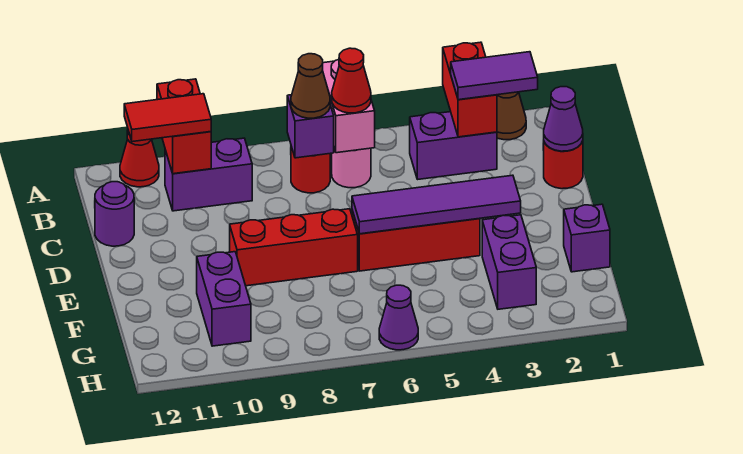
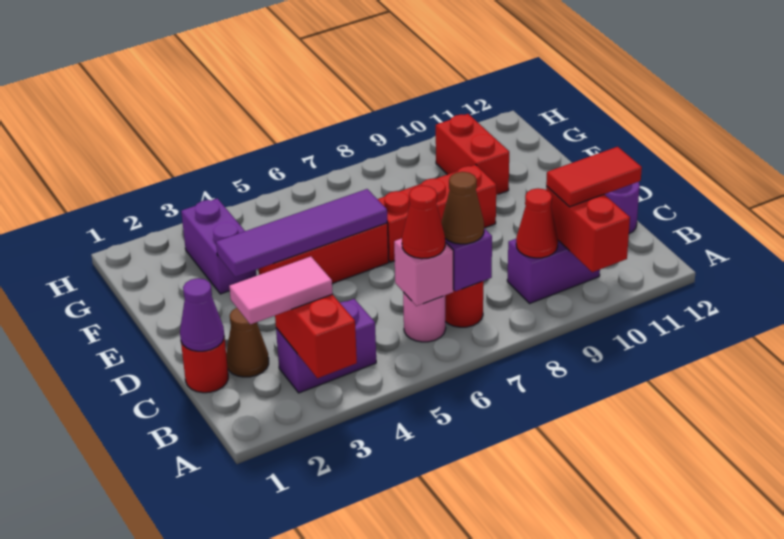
brown cone A2 level 1 -> brown cone C2 level 1
pink brick A6:B6 level 2 -> pink brick B6 level 2
red cone A11 level 1 -> red cone B9 level 2
purple tile B2:B3 level 3 -> pink tile B2:B3 level 3
purple brick F1 level 1 -> none
purple brick F10:G10 level 1 -> red brick F10:G10 level 1
purple cone H6 level 1 -> none

